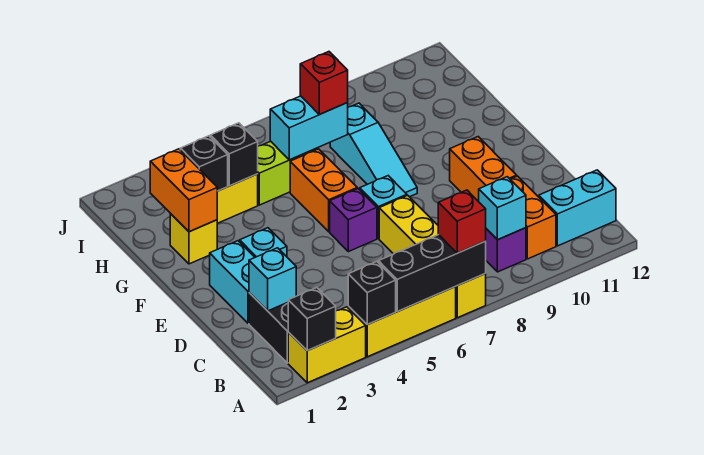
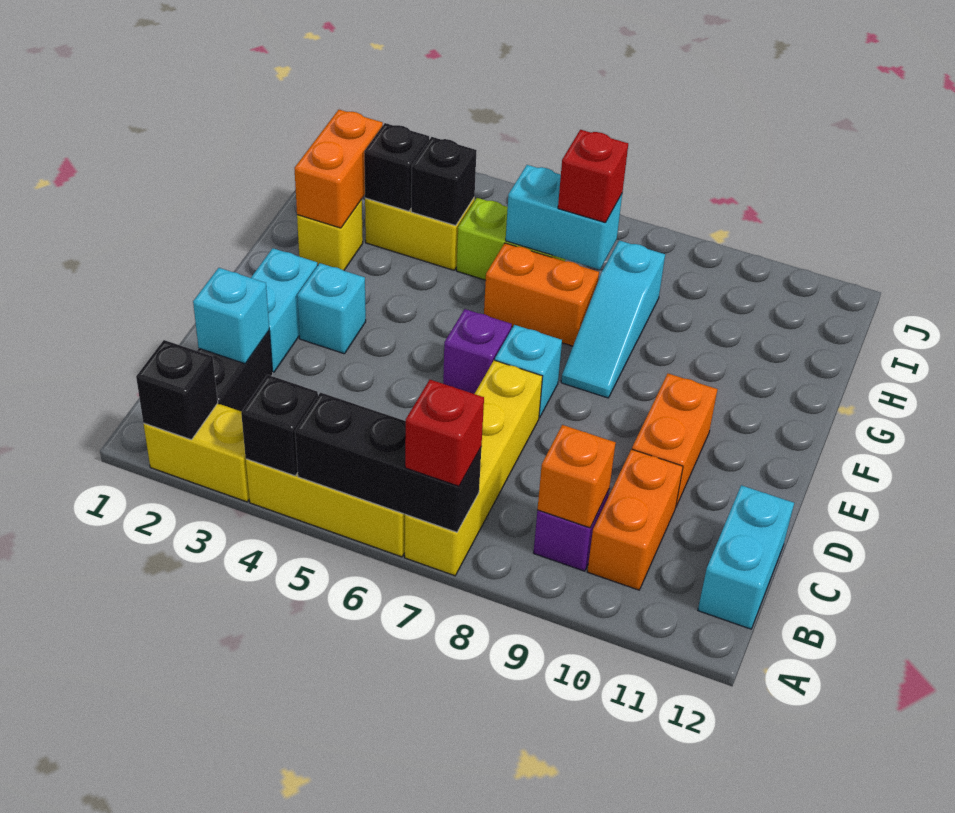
cyan brick B9 level 2 -> orange brick B9 level 2
cyan brick B11:B12 level 1 -> cyan brick B12:C12 level 1
orange brick F6:G6 level 1 -> orange brick G6:G7 level 1

